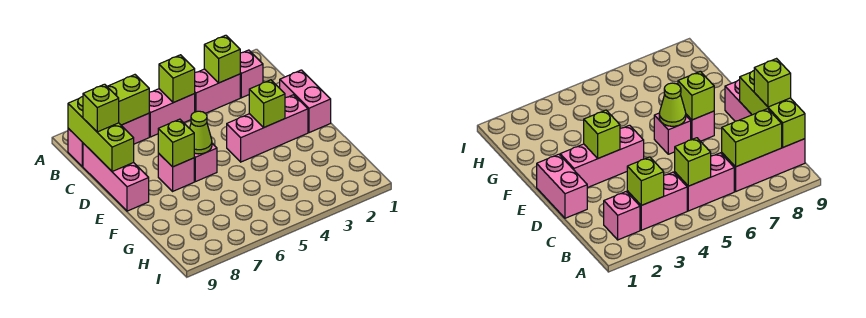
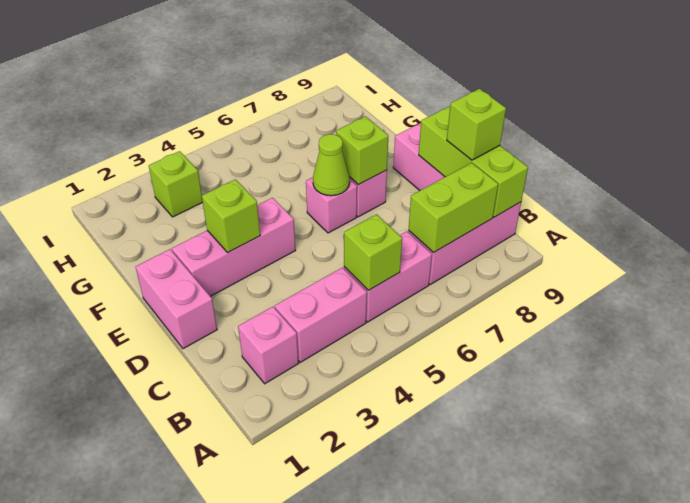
lime brick B3 level 2 -> lime brick H3 level 1

